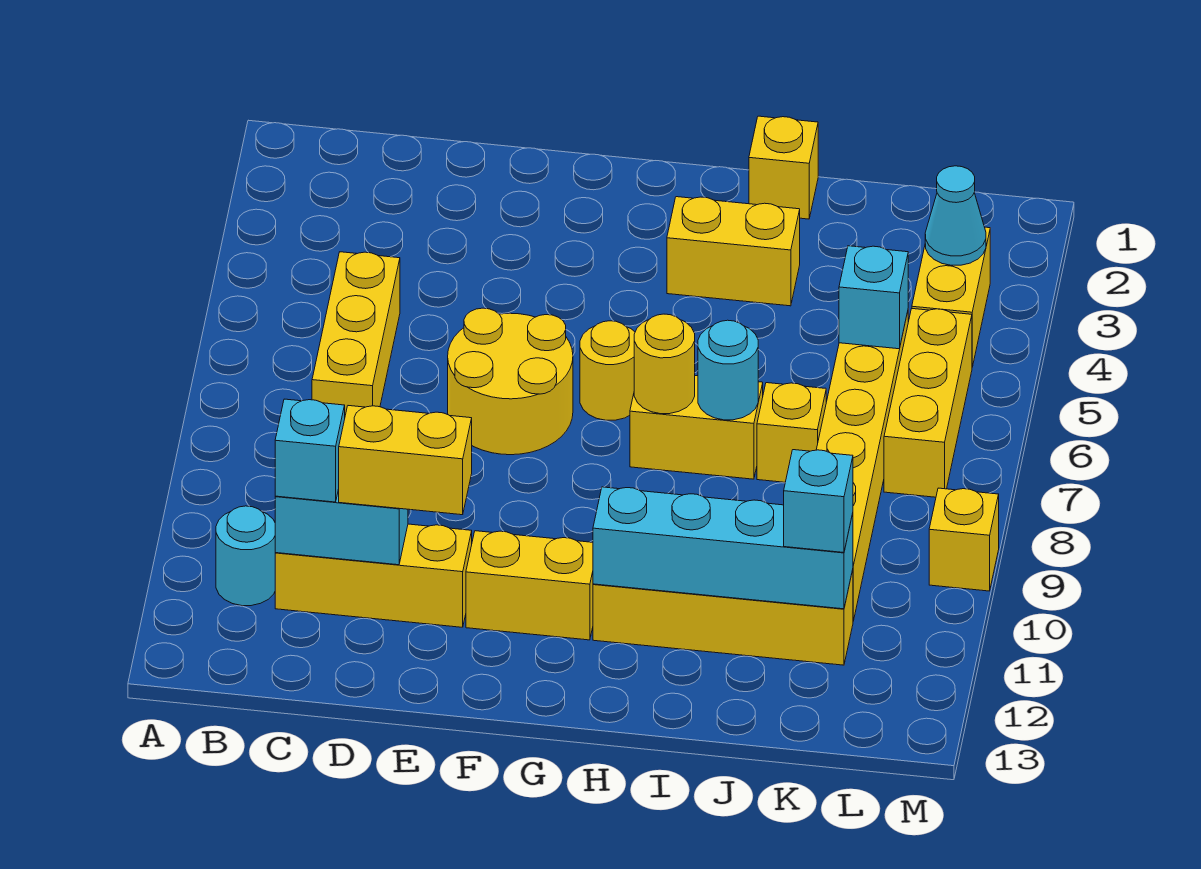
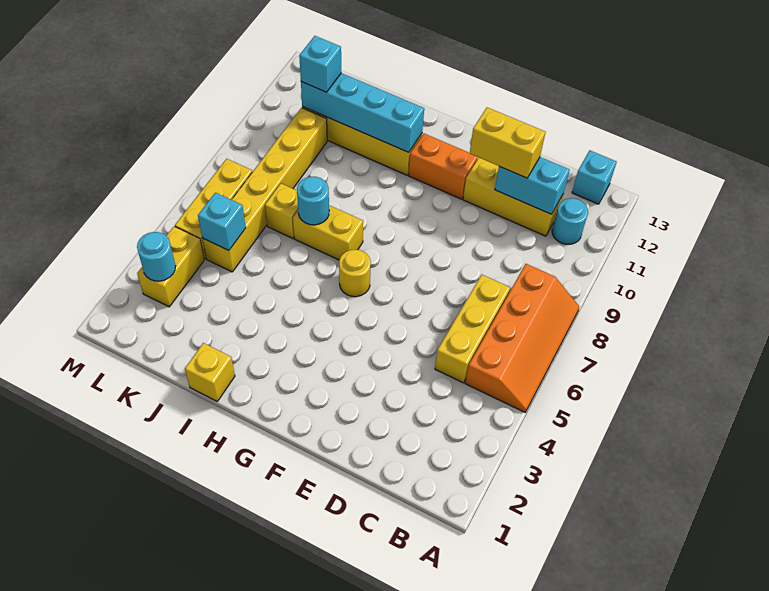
none -> orange slope A5:B8 level 1 top B
cyan brick C11 level 3 -> cyan brick B13 level 1
yellow round brick E6:F7 level 1 -> none
yellow brick F11:G11 level 1 -> orange brick F11:G11 level 1
yellow brick H3:I3 level 1 -> none
yellow round brick H7 level 2 -> none
cyan cone L3 level 2 -> cyan round brick L3 level 2
yellow brick M9 level 1 -> none

